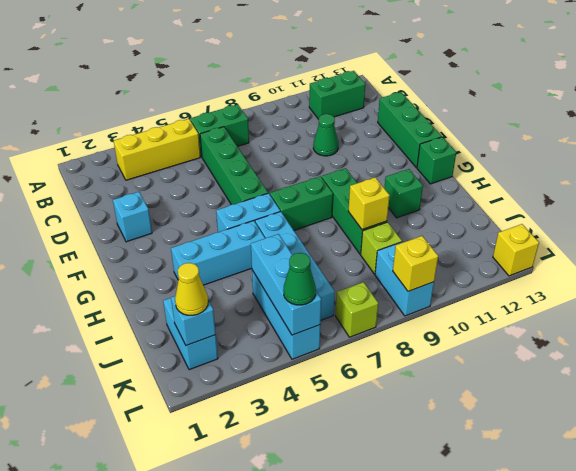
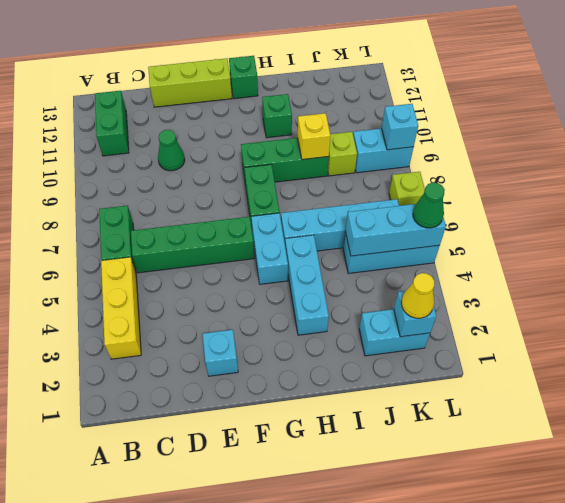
green brick D13:F13 level 1 -> lime brick D13:F13 level 1
yellow brick L9 level 2 -> cyan brick L9 level 2
yellow brick L13 level 1 -> none

